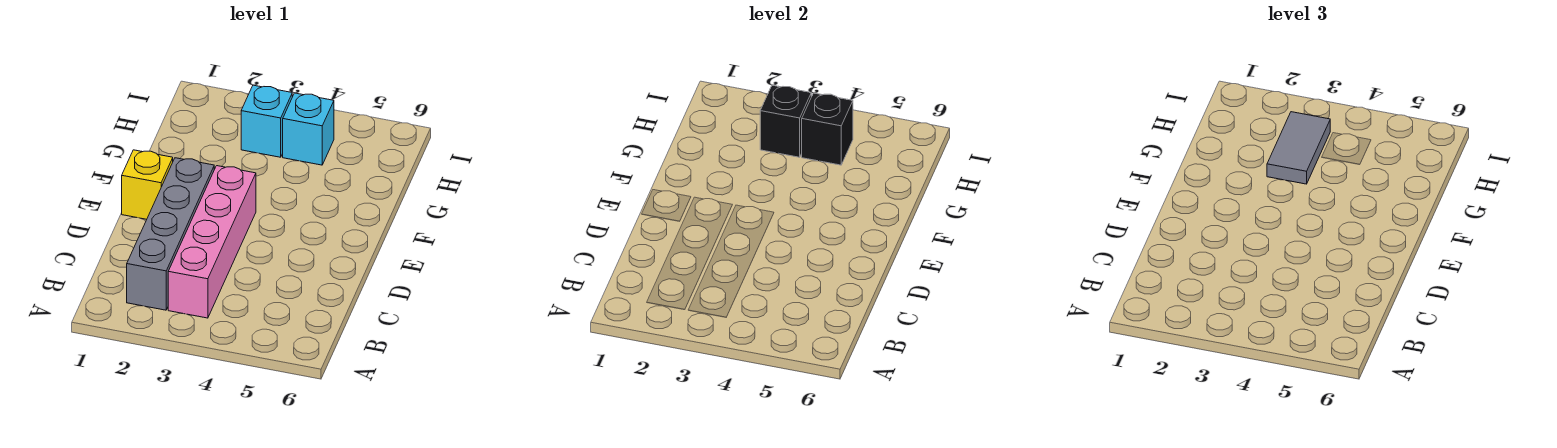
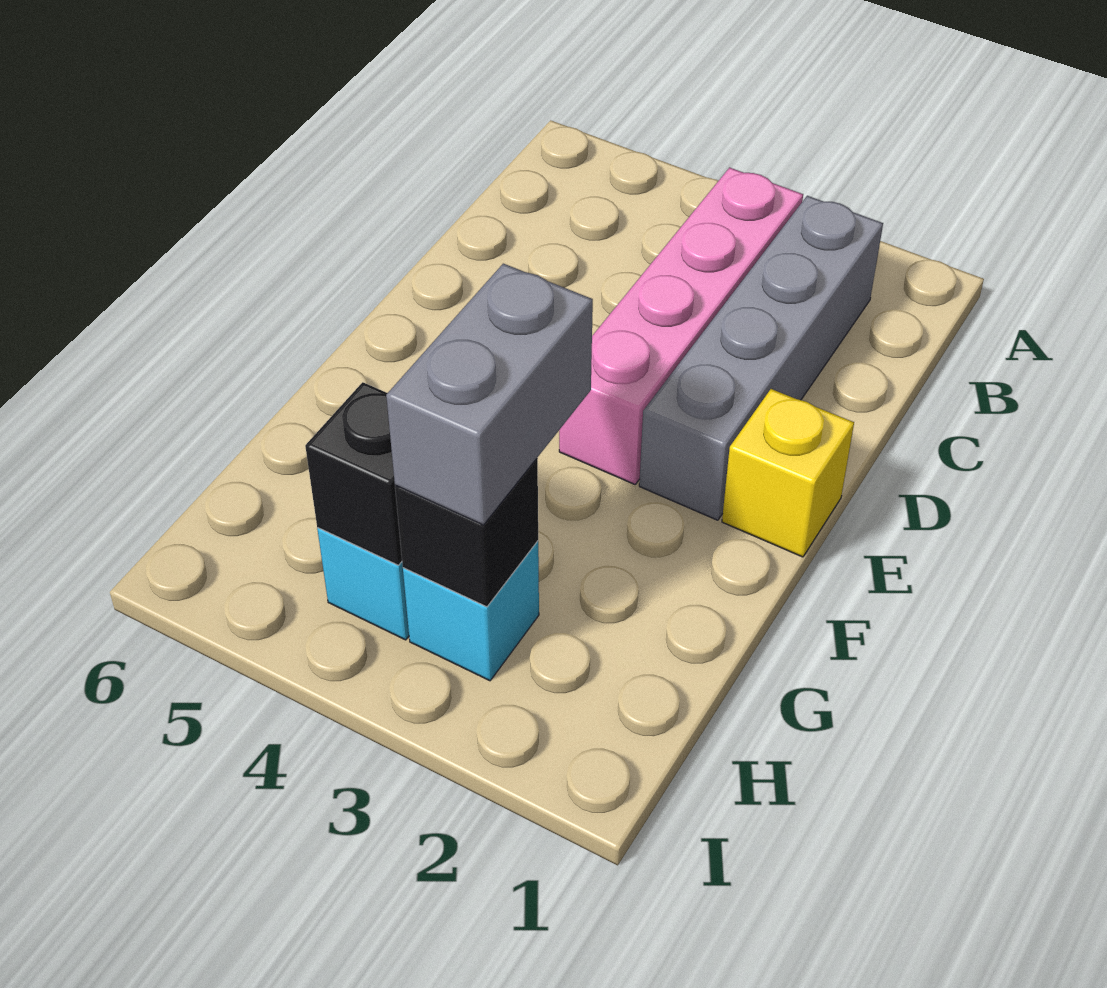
grey tile G3:H3 level 3 -> grey brick G3:H3 level 3

